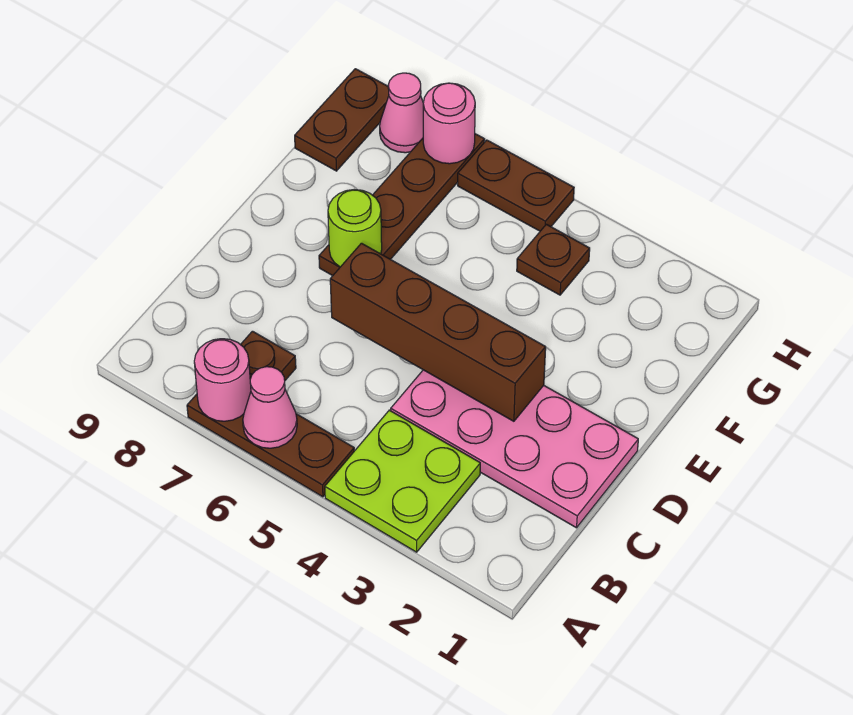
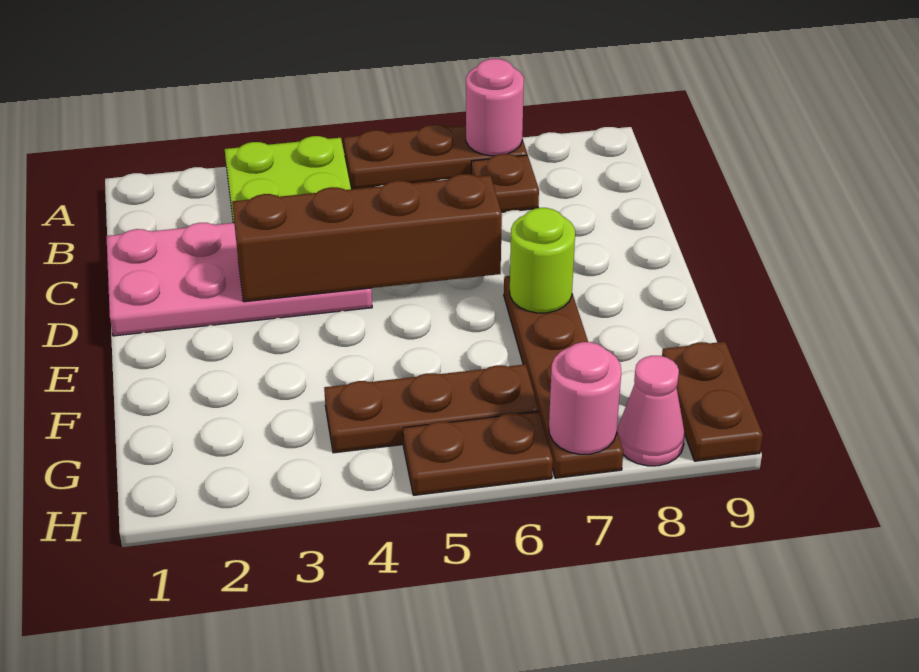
pink cone A6 level 2 -> none
brown plate G4 level 1 -> brown plate G4:G6 level 1

